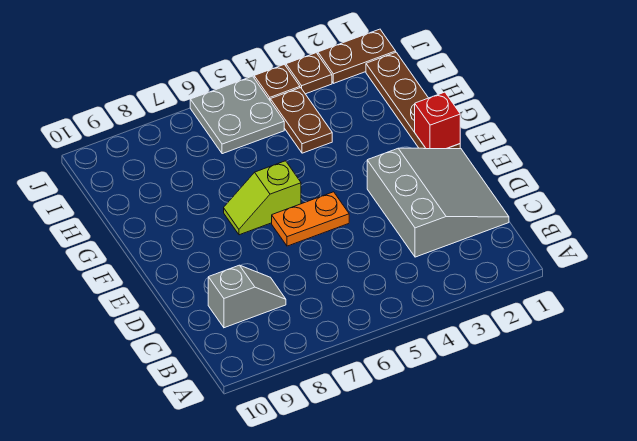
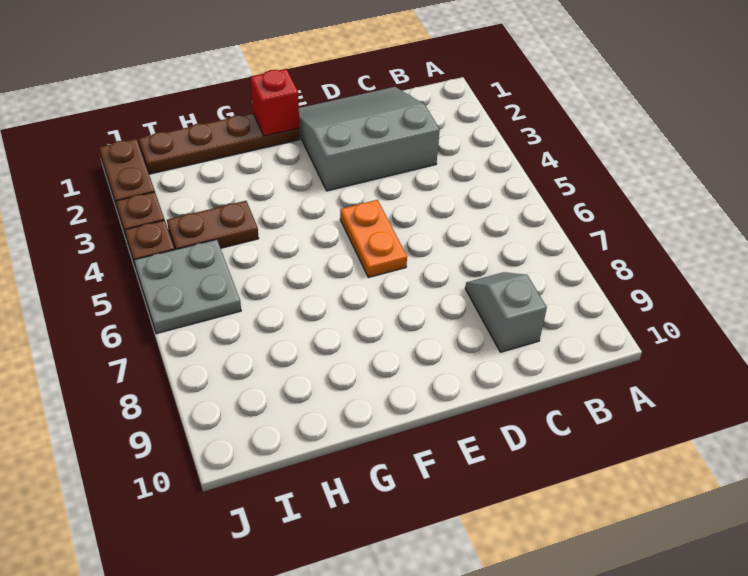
lime slope F6:F7 level 1 top 6 -> none

